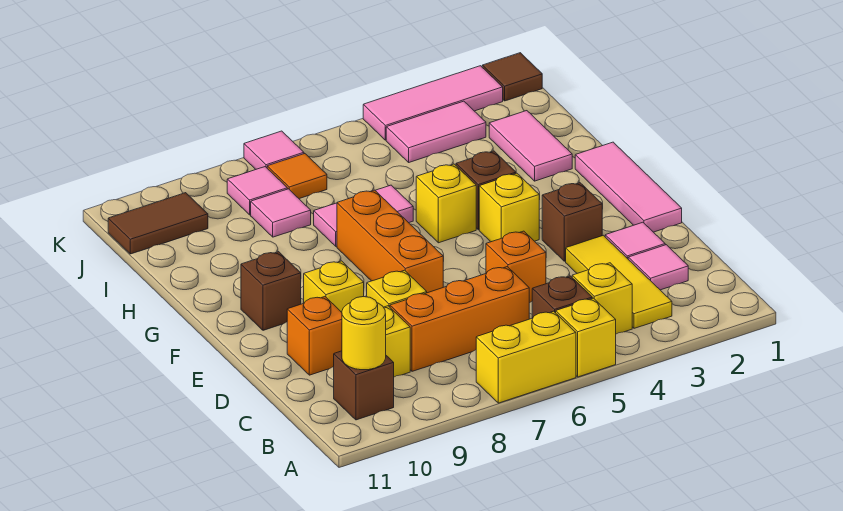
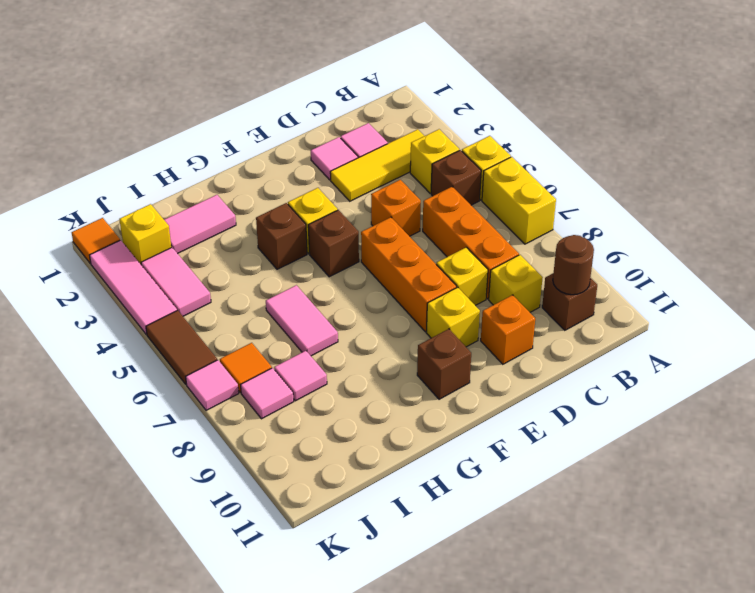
yellow round brick B10 level 2 -> brown round brick B10 level 2
pink tile E1:G1 level 1 -> none
brown brick E3 level 1 -> brown brick F5 level 1
orange brick E7:G7 level 1 -> orange brick E6:E8 level 1
yellow brick G5 level 1 -> yellow brick J2 level 1
brown tile J10:J11 level 1 -> brown tile K5:K6 level 1
brown tile K1 level 1 -> orange tile K1 level 1

